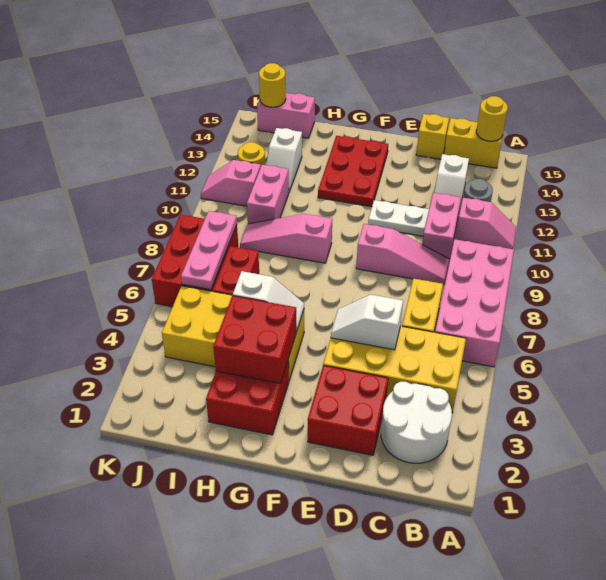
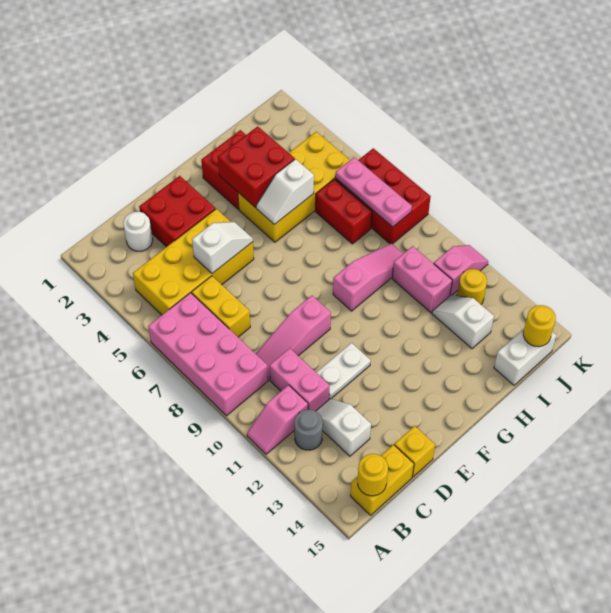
white round brick B2:C3 level 1 -> white round brick C2 level 1
red plate F12:G14 level 1 -> none
pink brick I15:J15 level 1 -> white brick I15:J15 level 1

